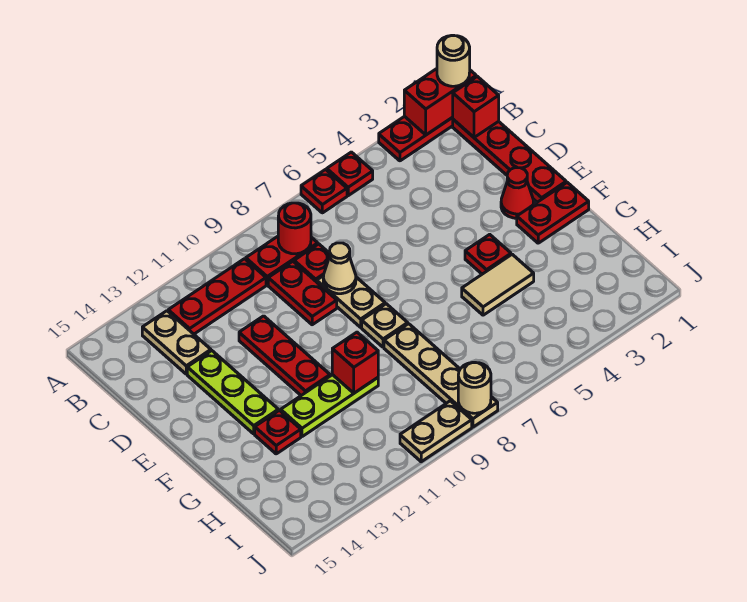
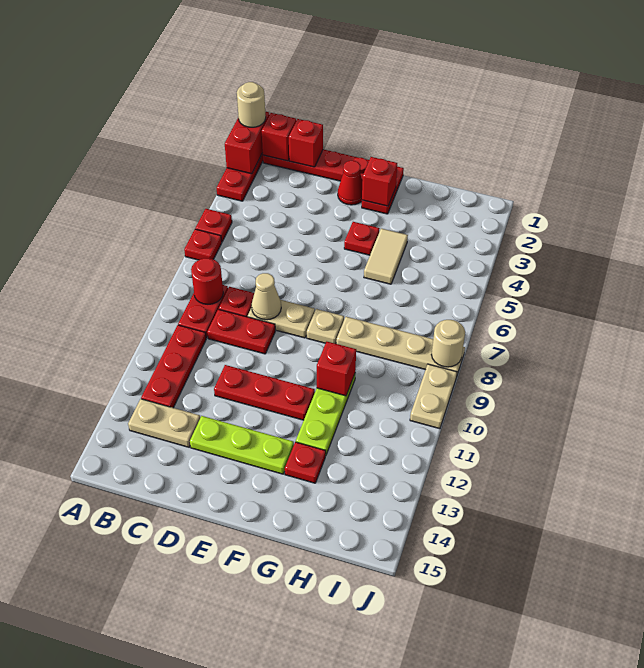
none -> red brick C1 level 2
none -> red brick F2 level 2

